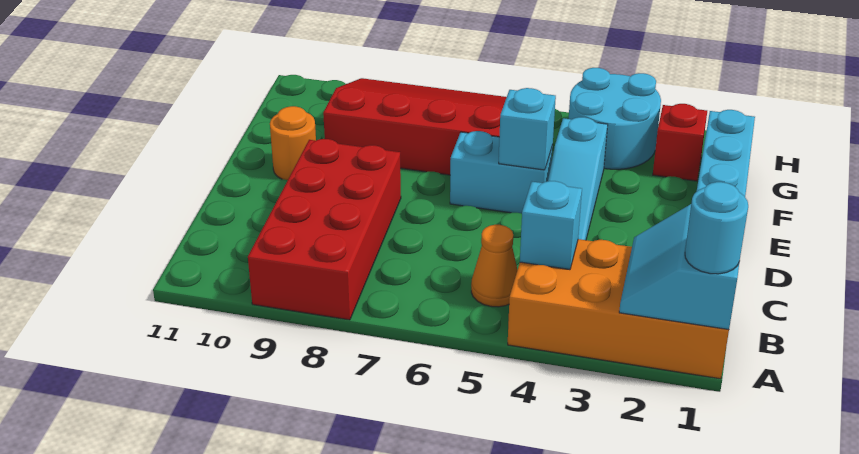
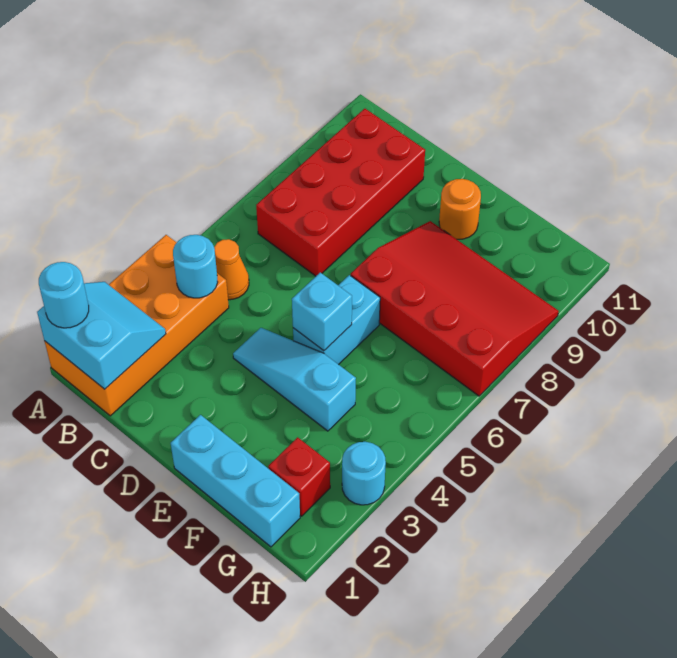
red brick A8:D9 level 1 -> red brick B7:C10 level 1
cyan brick B4 level 2 -> cyan round brick B4 level 2
red slope F6:H9 level 1 top F -> red slope E7:H9 level 1 top 7
cyan round brick G3:H4 level 1 -> cyan round brick H3 level 1

